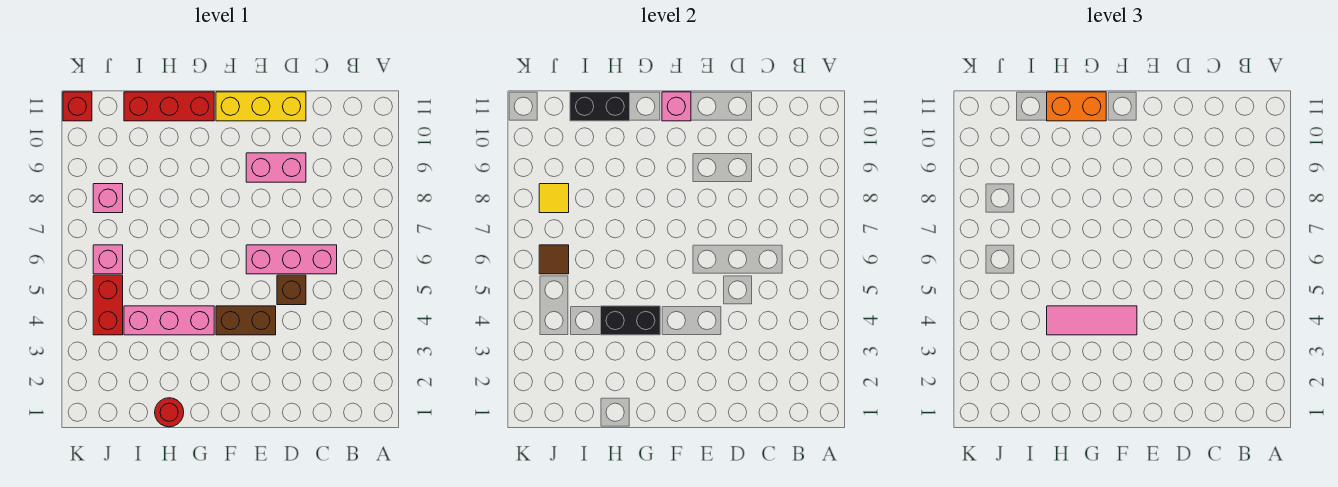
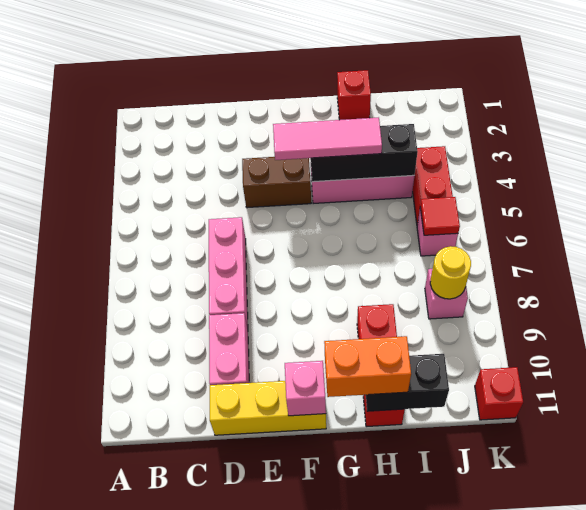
pink brick C6:E6 level 1 -> pink brick D6:D8 level 1
brown brick D5 level 1 -> none
pink brick D9:E9 level 1 -> pink brick D9:D10 level 1
black brick G4:H4 level 2 -> black brick G4:I4 level 2
red brick G11:I11 level 1 -> red brick H9:H11 level 1
red round brick H1 level 1 -> red brick H1 level 1
brown tile J6 level 2 -> red tile J6 level 2
yellow tile J8 level 2 -> yellow round brick J8 level 2

